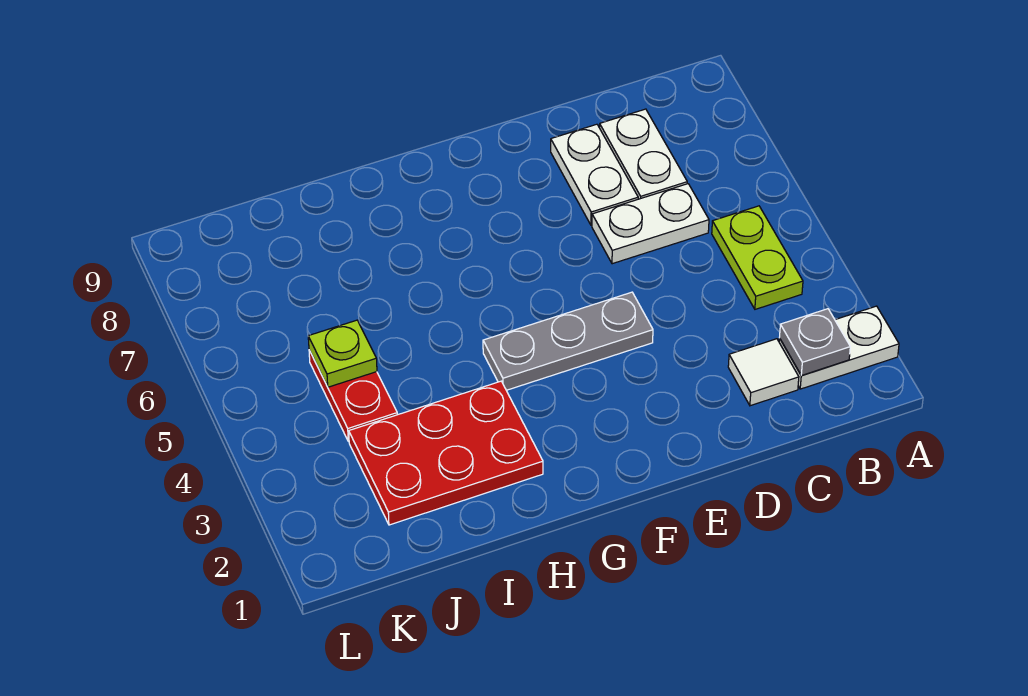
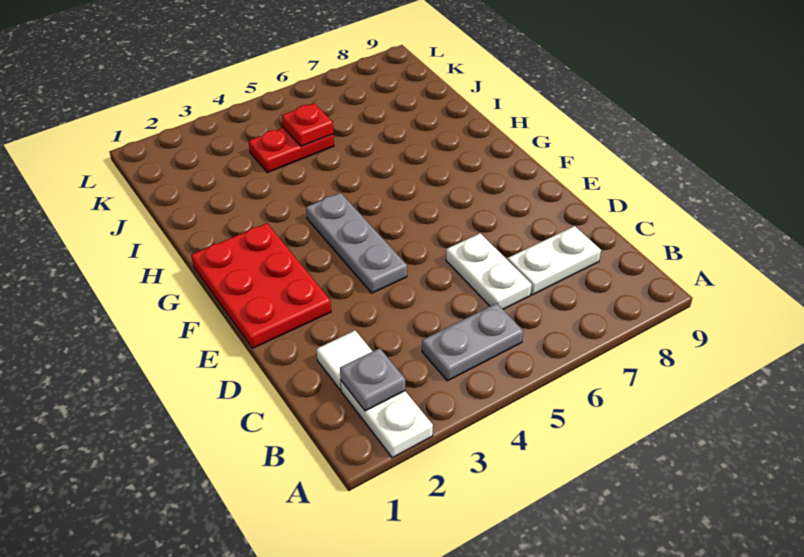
lime plate B4:B5 level 1 -> grey plate B4:B5 level 1
white plate D7:D8 level 1 -> none
red plate H2:J3 level 1 -> red plate E1:G2 level 1
lime plate J5 level 2 -> red plate J5 level 2

